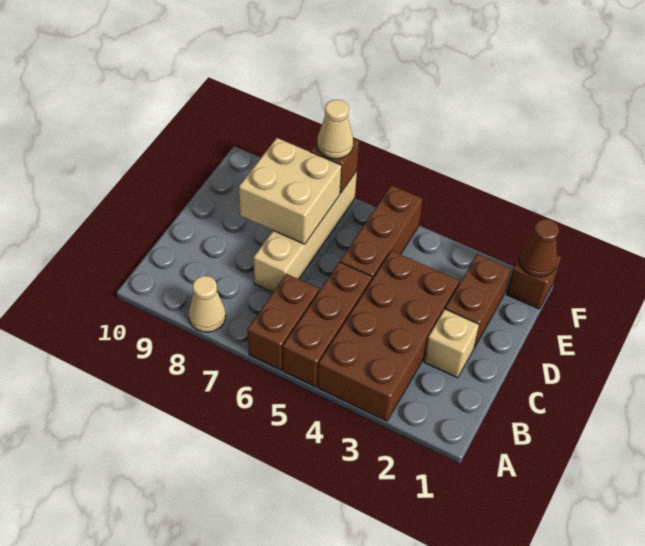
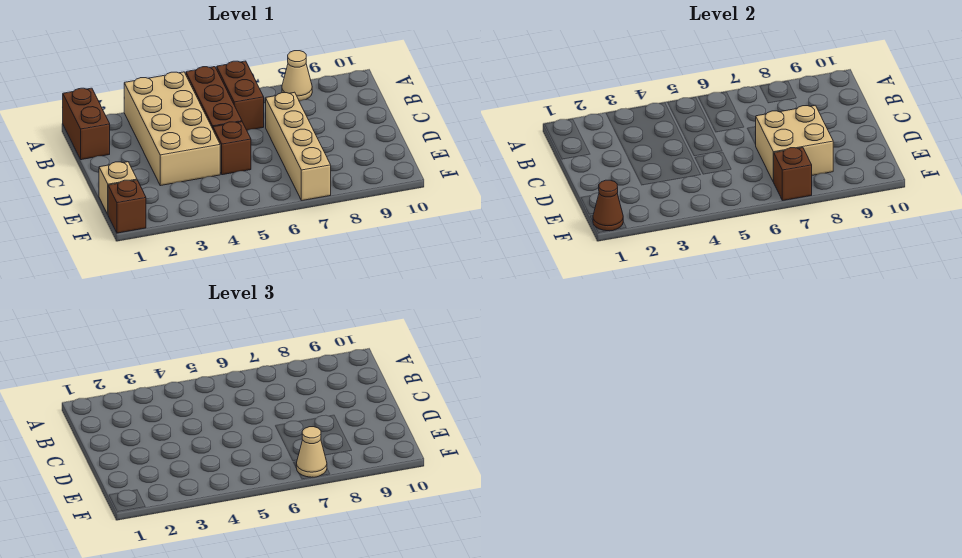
brown brick A3:D4 level 1 -> tan brick A3:D4 level 1
tan brick C2 level 1 -> tan brick E1 level 1
brown brick D2:E2 level 1 -> brown brick A1:B1 level 1
brown brick D5:F5 level 1 -> brown brick D5 level 1

